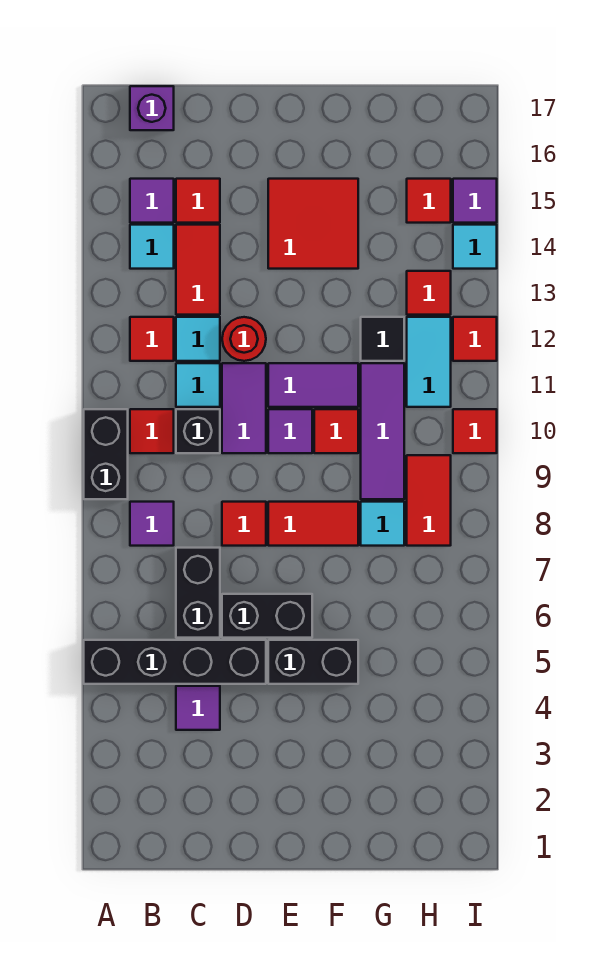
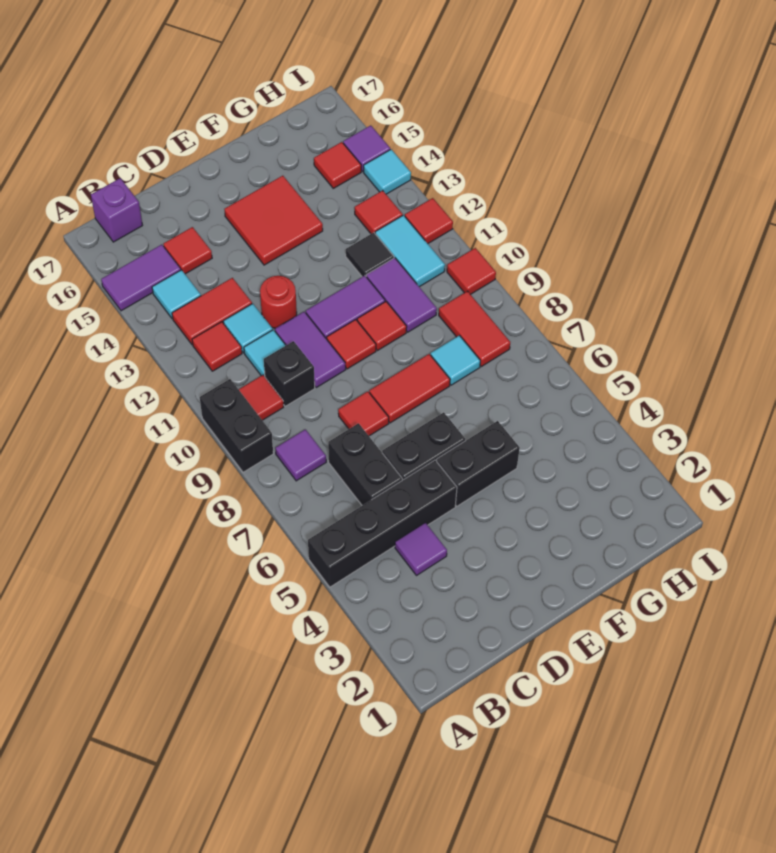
purple tile B15 level 1 -> purple tile A15:B15 level 1
red tile C13:C14 level 1 -> red tile B13:C13 level 1
purple tile E10 level 1 -> red tile E10 level 1
purple tile G9:G11 level 1 -> purple tile G10:G11 level 1

